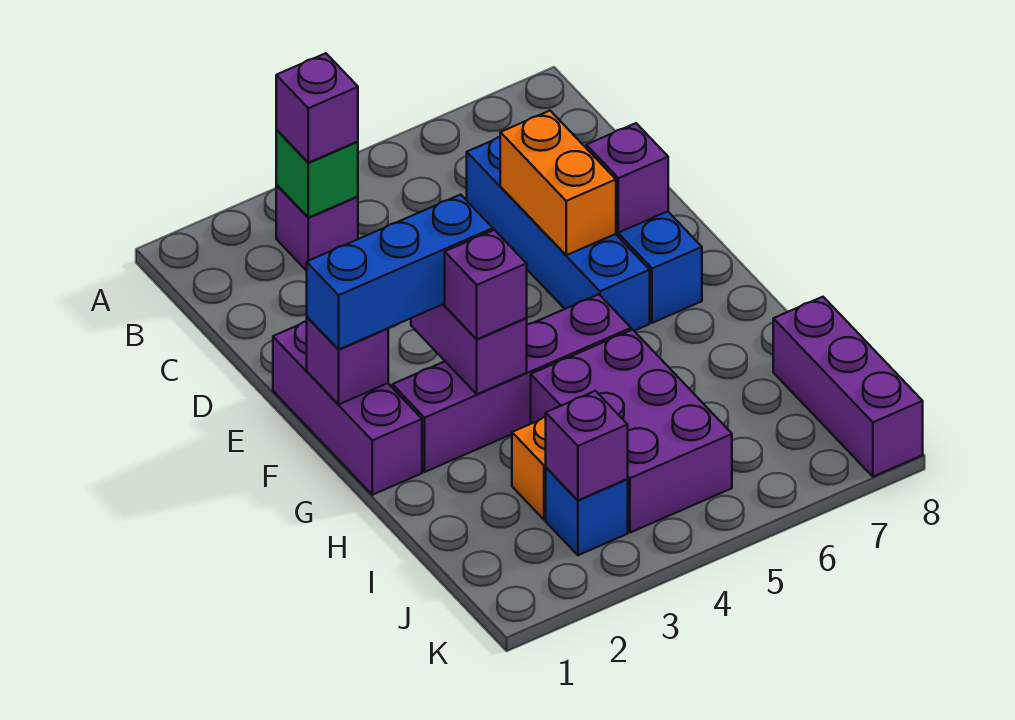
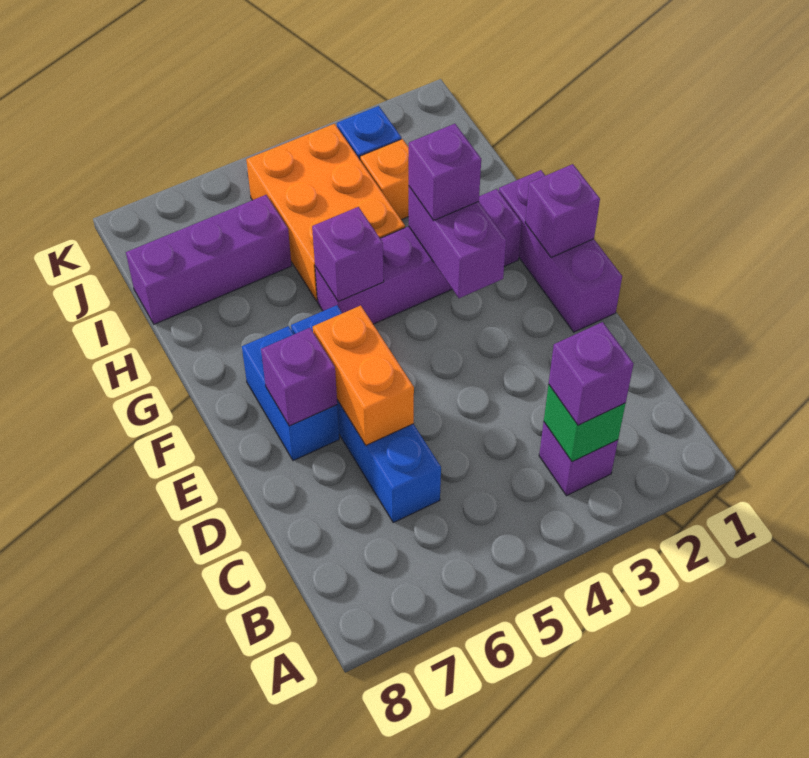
blue brick F1:F3 level 3 -> none
purple brick H4:J5 level 1 -> orange brick H4:J5 level 1
purple brick I8:K8 level 1 -> purple brick I6:I8 level 1
purple brick J3 level 2 -> purple brick G5 level 2

